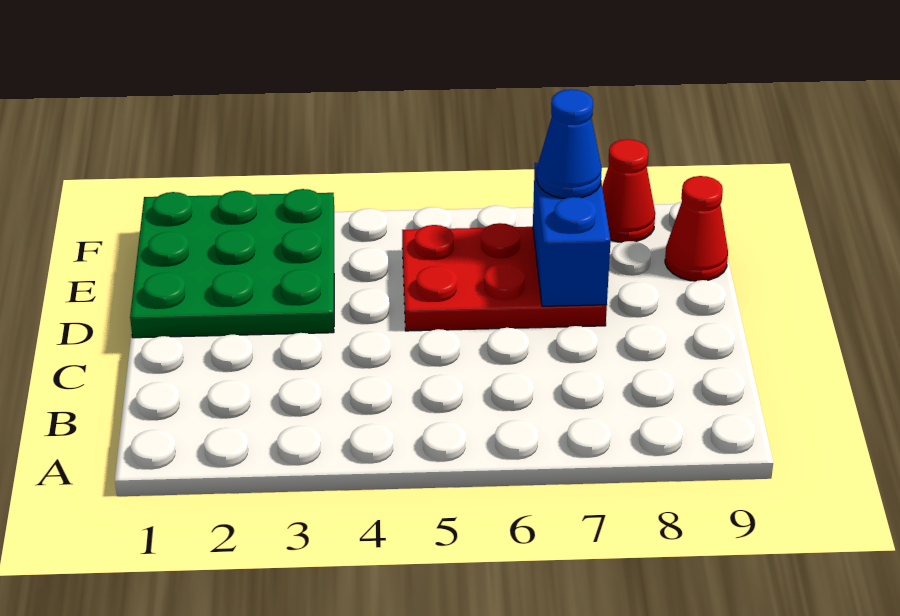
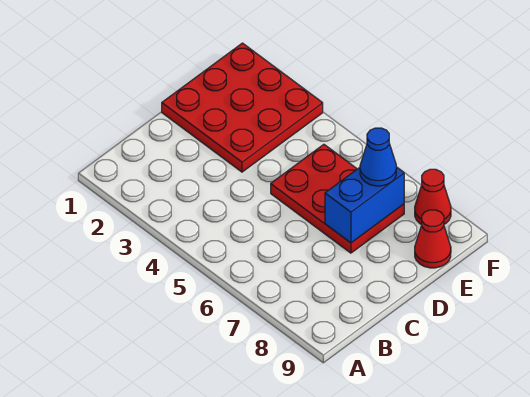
green plate D1:F3 level 1 -> red plate D1:F3 level 1

